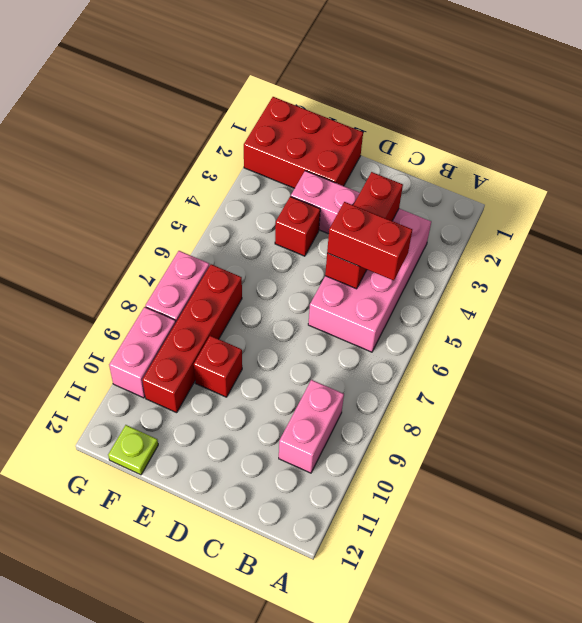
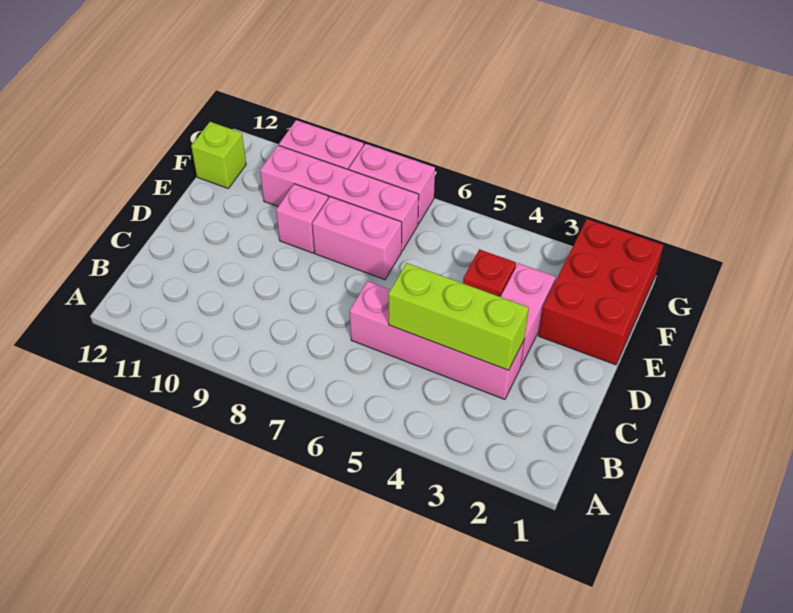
pink brick B3:C6 level 1 -> pink brick C3:C6 level 1
red brick B5:C5 level 3 -> none
pink brick B9:B10 level 1 -> pink brick E7:E8 level 1
red brick C3:C5 level 2 -> lime brick C3:C5 level 2
red brick E9 level 1 -> pink brick E9 level 1
red brick F7:F10 level 1 -> pink brick F7:F10 level 1
lime plate F12 level 1 -> lime brick F12 level 1

